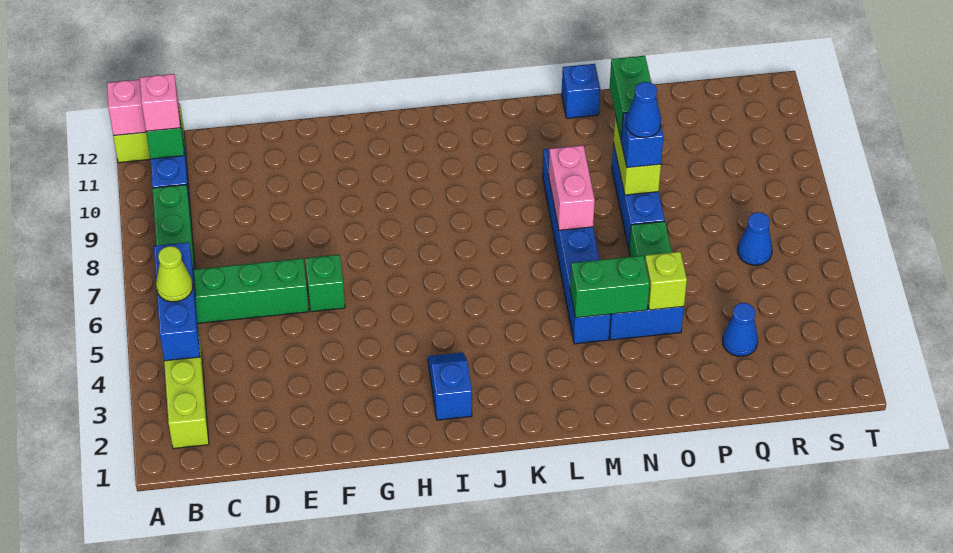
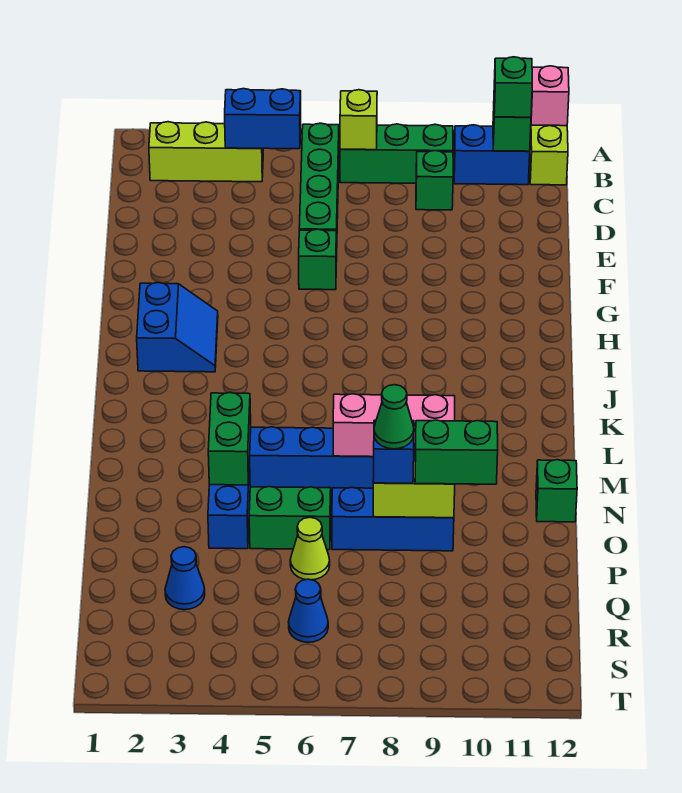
blue brick B4:B6 level 2 -> blue brick B4:B5 level 2
lime cone B5 level 3 -> lime cone P6 level 1
pink brick B11 level 3 -> green brick B11 level 3
none -> green brick C9 level 1
blue slope I2:I3 level 1 top 2 -> blue slope H2:I3 level 1 top 2
pink brick M7:M8 level 2 -> pink brick M7:M9 level 2
blue brick N12 level 1 -> green brick N12 level 1
lime brick O4 level 2 -> lime brick B7 level 2
blue cone O8 level 4 -> green cone O8 level 4

